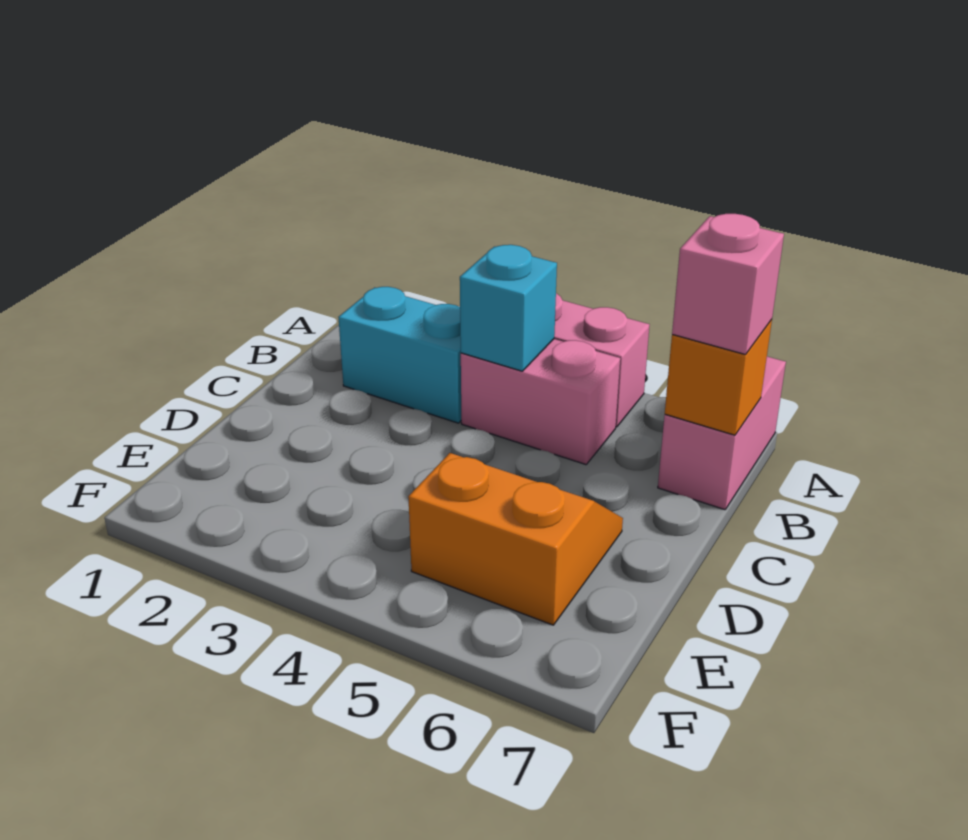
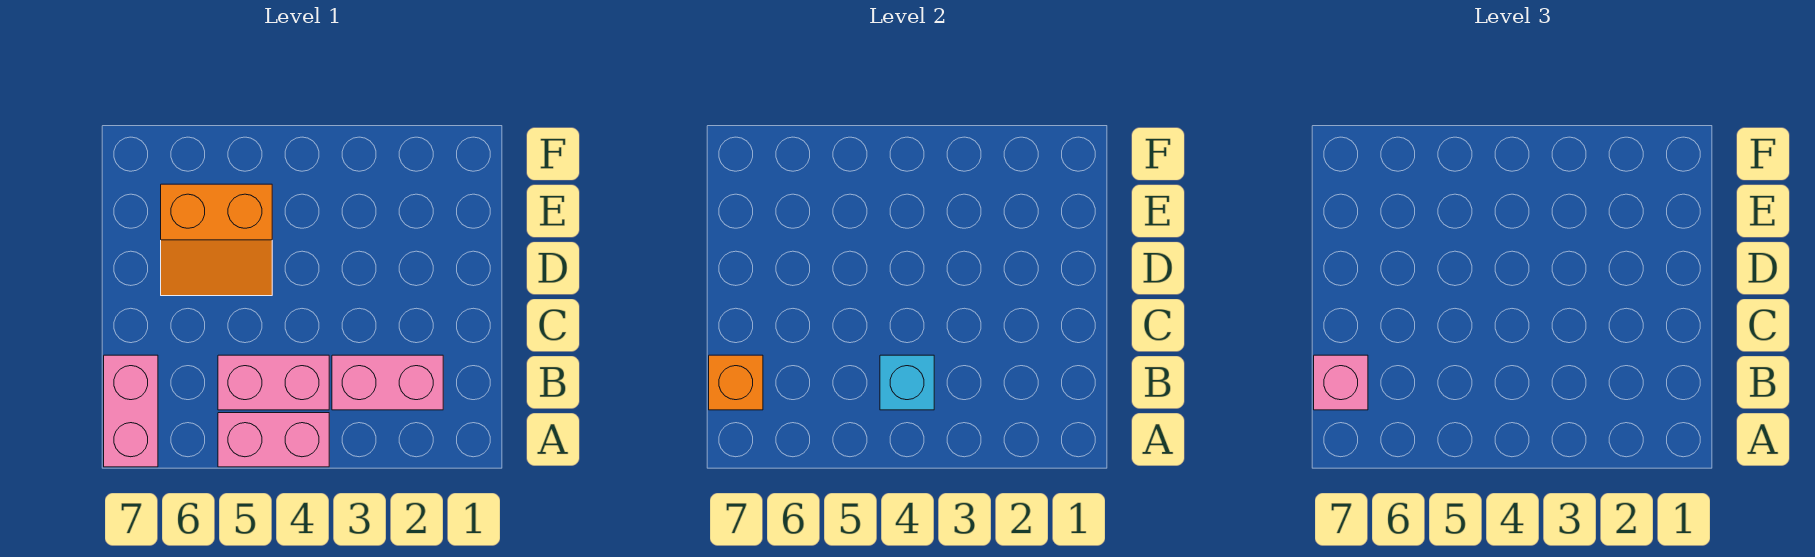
cyan brick B2:B3 level 1 -> pink brick B2:B3 level 1

